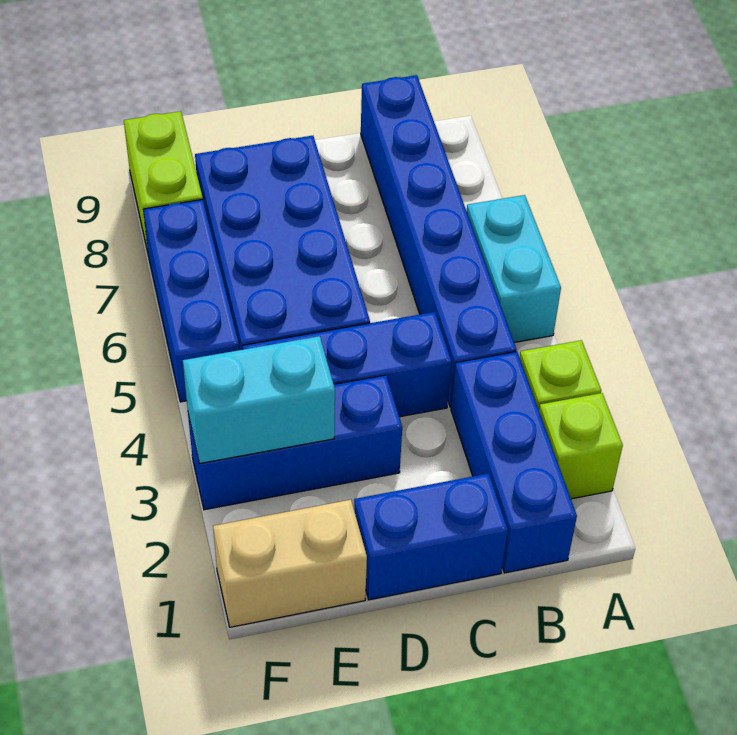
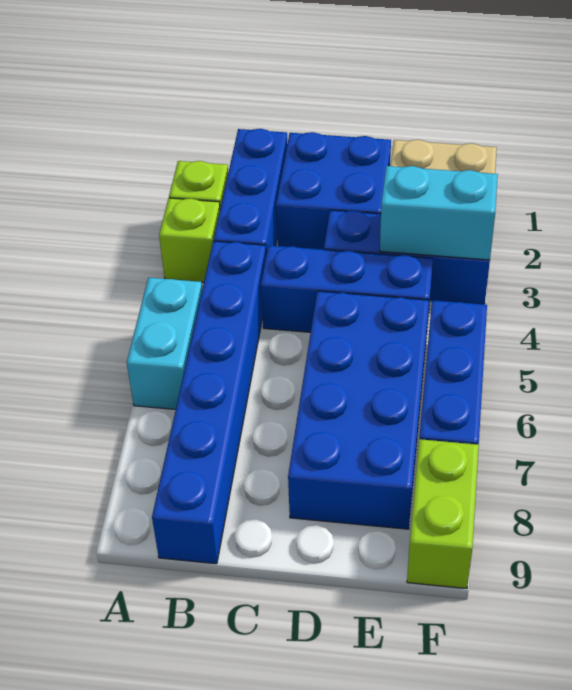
blue brick C1:D1 level 1 -> blue brick C1:D2 level 1

